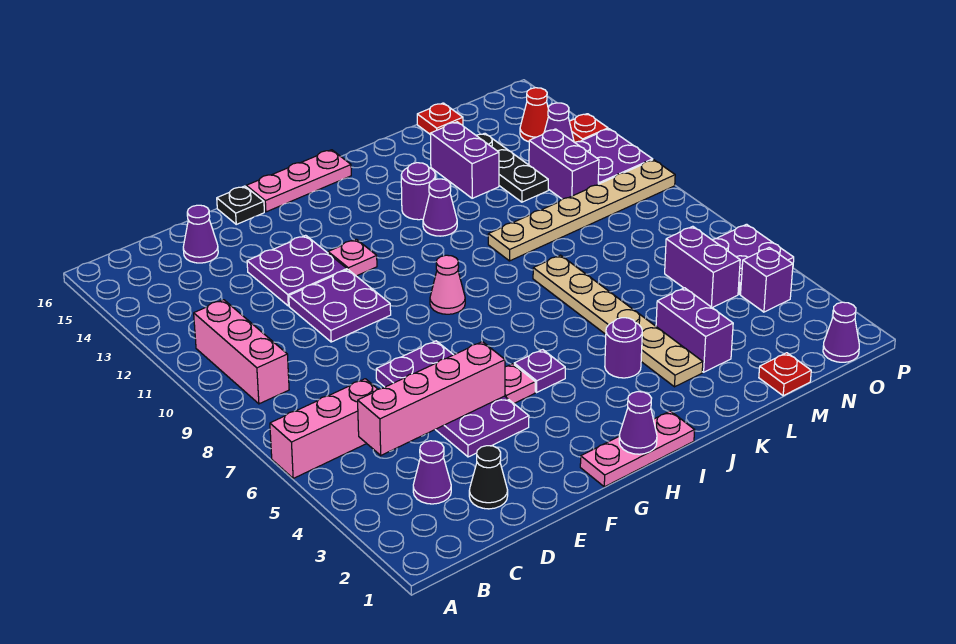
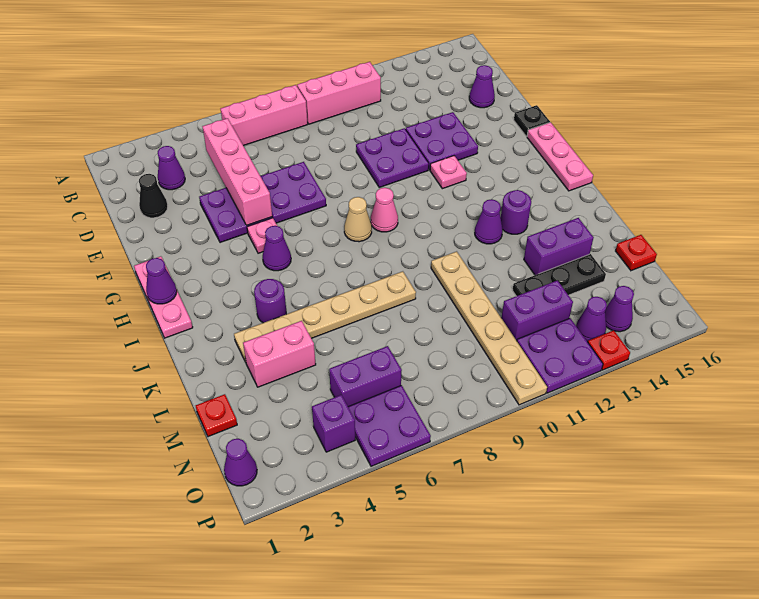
pink brick A6:C6 level 1 -> pink brick B6:B8 level 1
purple plate H5 level 1 -> purple cone H5 level 1
none -> tan cone H8 level 1
purple brick L3:L4 level 1 -> pink brick L3:L4 level 1
red cone O14 level 1 -> purple cone O14 level 1

